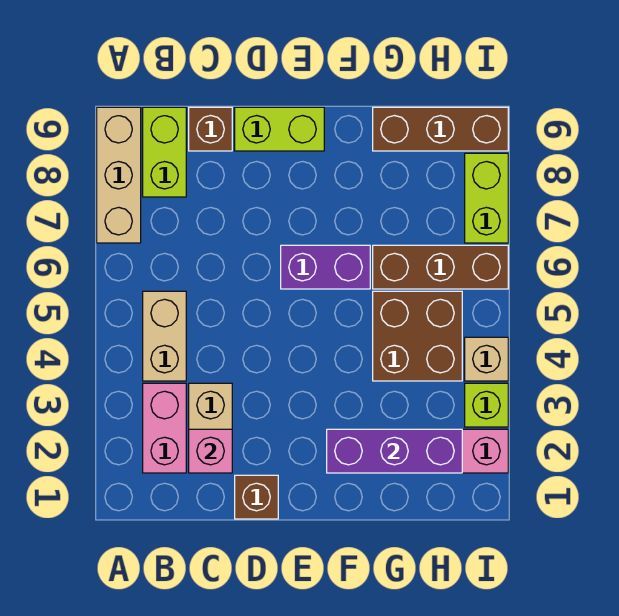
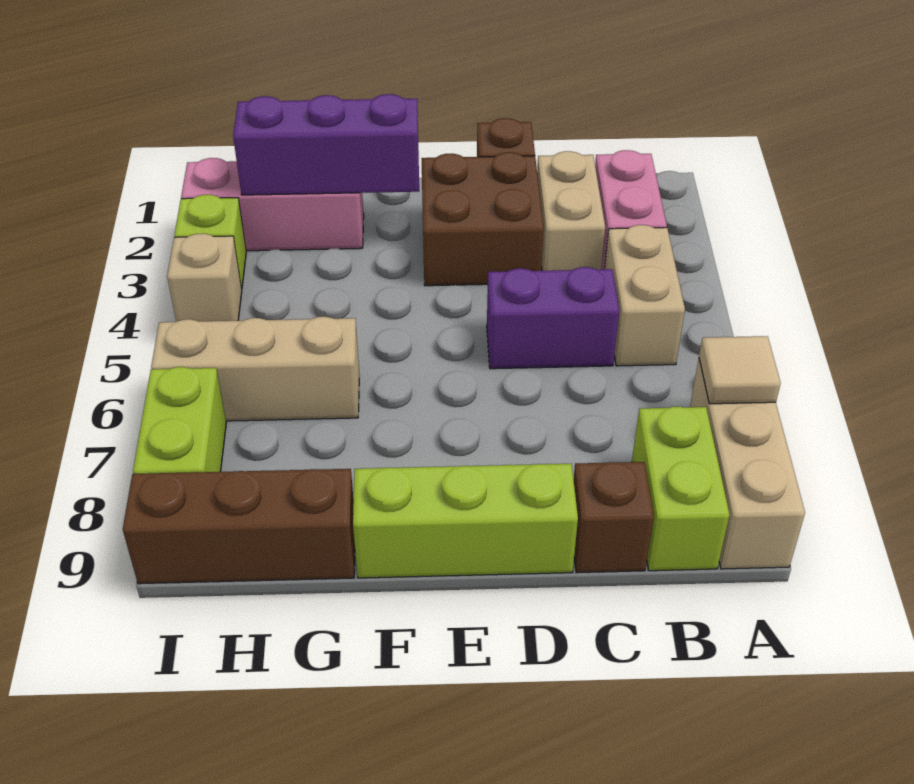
none -> tan tile A7 level 2
pink brick C2 level 2 -> none
lime brick D9:E9 level 1 -> lime brick D9:F9 level 1
purple brick E6:F6 level 1 -> purple brick C5:D5 level 1
brown brick G4:H5 level 1 -> brown brick D2:E3 level 1
brown brick G6:I6 level 1 -> tan brick G6:I6 level 1

